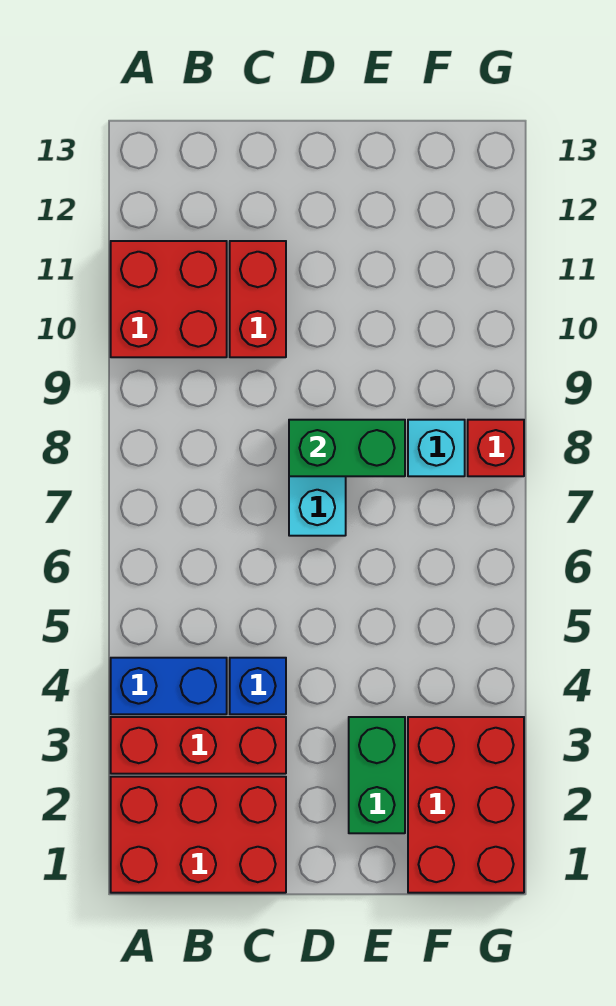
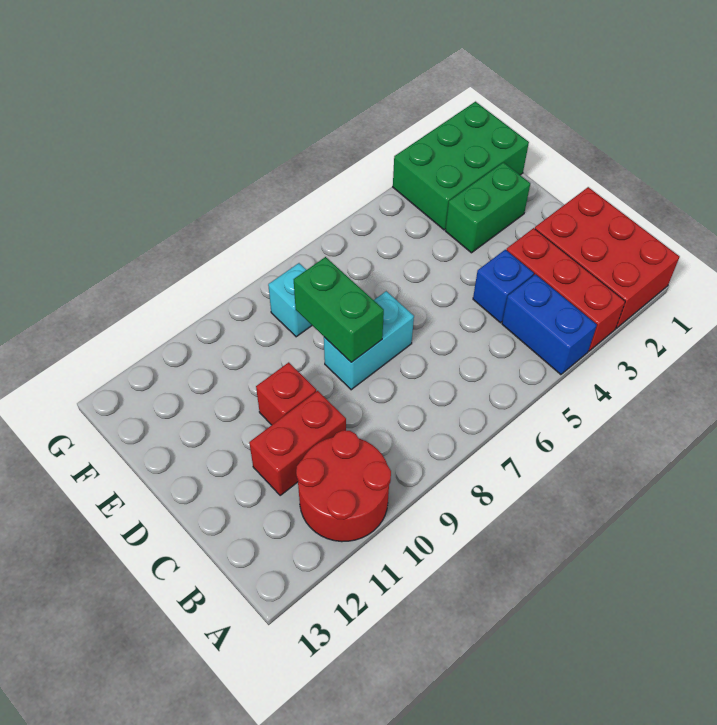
red brick A10:B11 level 1 -> red round brick A10:B11 level 1
red brick F1:G3 level 1 -> green brick F1:G3 level 1
red brick G8 level 1 -> red brick D10 level 1

